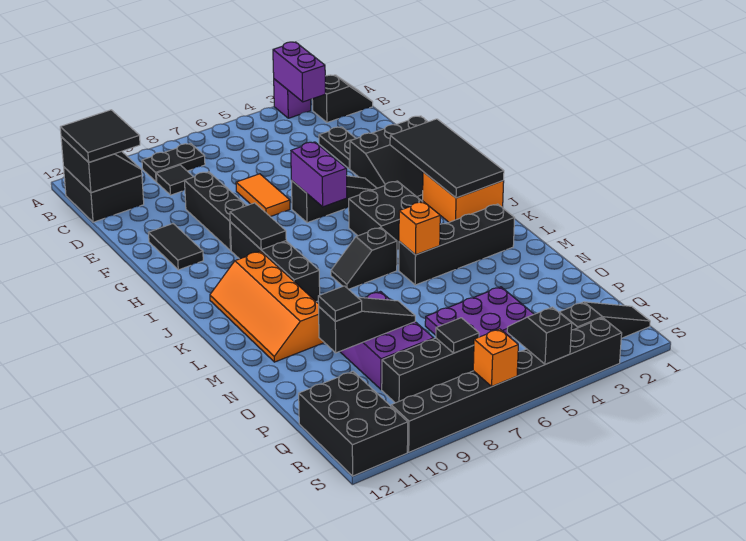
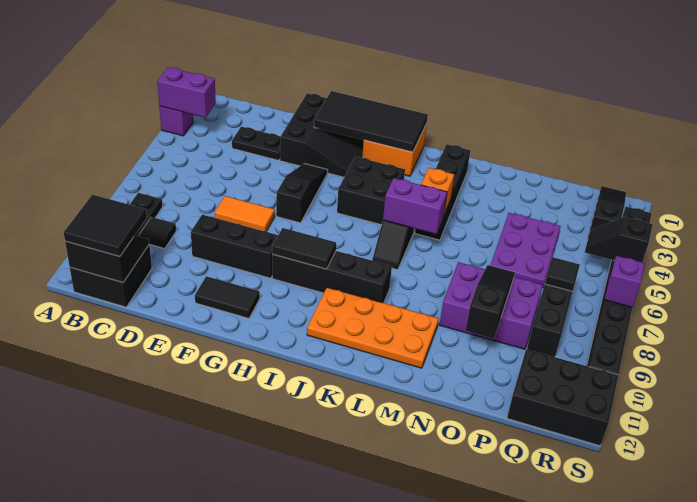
black slope B1:B2 level 1 top 2 -> none
purple brick G6:H6 level 2 -> purple brick K6:L6 level 2
orange slope J10:M11 level 1 top 10 -> orange plate J10:M11 level 1
black tile O10 level 3 -> none
orange brick S7 level 2 -> purple brick S7 level 2

